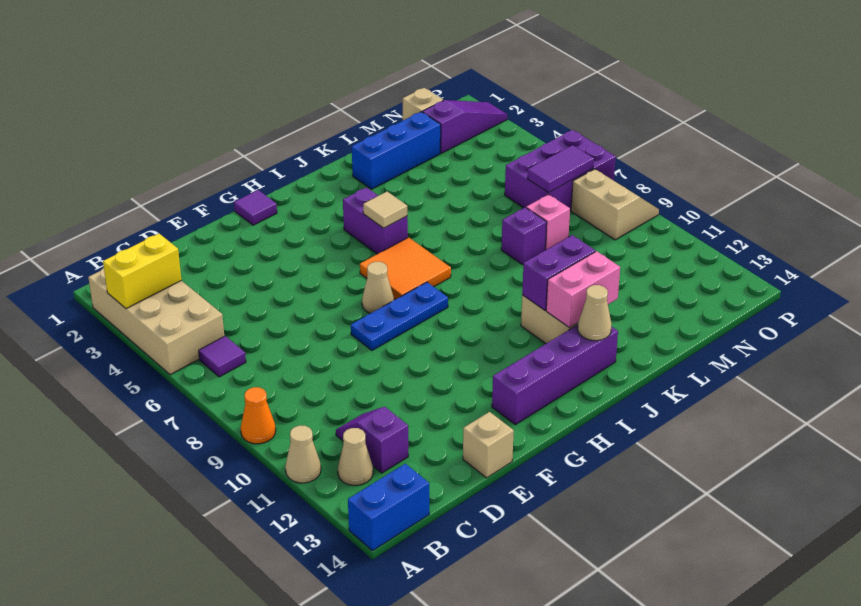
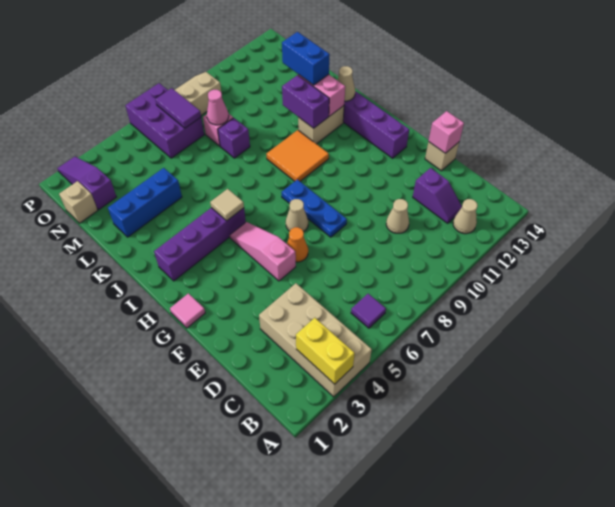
tan brick A2:B5 level 1 -> tan brick A3:D4 level 1
orange cone A9 level 1 -> orange cone F6 level 1
tan cone A11 level 1 -> tan cone D10 level 1
blue brick A14:B14 level 1 -> blue brick K12:L12 level 3
purple slope C11:C12 level 1 top 12 -> purple slope C12:D12 level 1 top D
none -> pink brick E14 level 2
none -> pink slope F5:H5 level 1 top F
purple tile G1 level 1 -> pink tile G1 level 1
orange tile H6:I7 level 1 -> orange tile I9:J10 level 1
purple brick I4:I5 level 1 -> purple brick I2:I5 level 1
blue brick K2:M2 level 1 -> blue brick L2:L4 level 1
none -> pink cone M8 level 2

